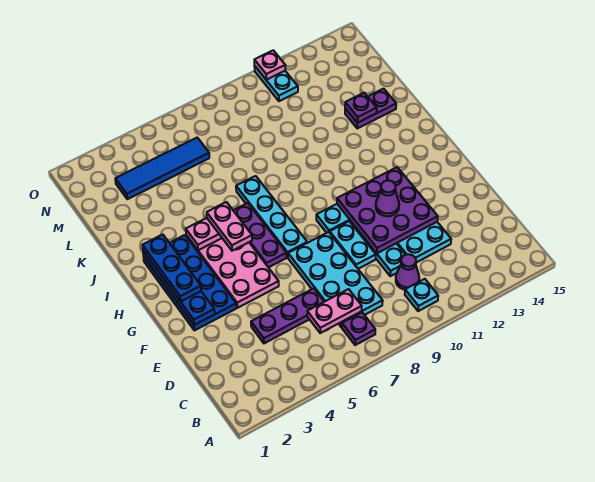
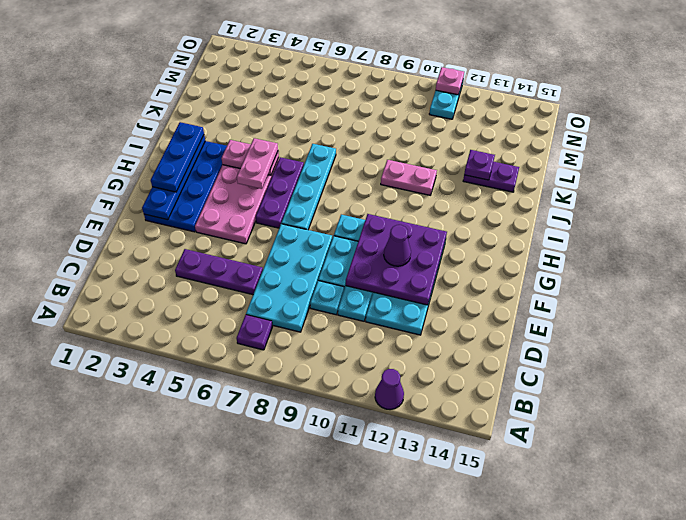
cyan plate B10 level 1 -> cyan plate D9 level 1
pink plate C6:C7 level 2 -> pink plate J10:J11 level 1
purple cone C10 level 1 -> purple cone A12 level 1
blue tile M3:M6 level 1 -> none

